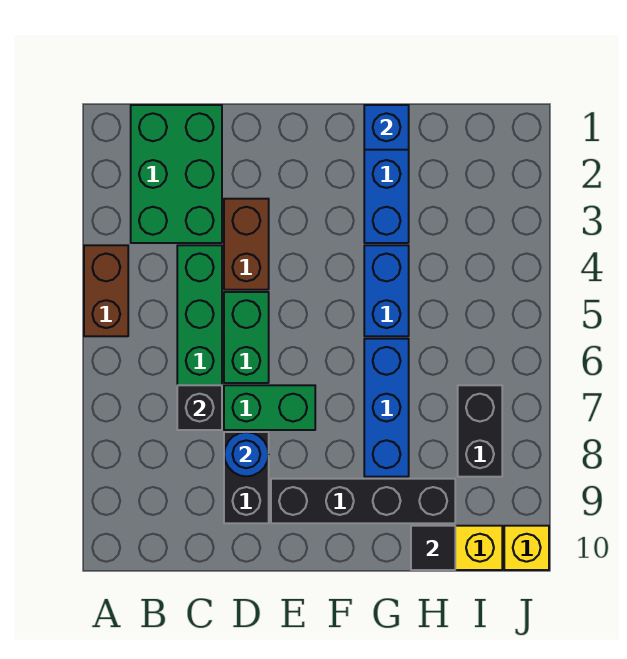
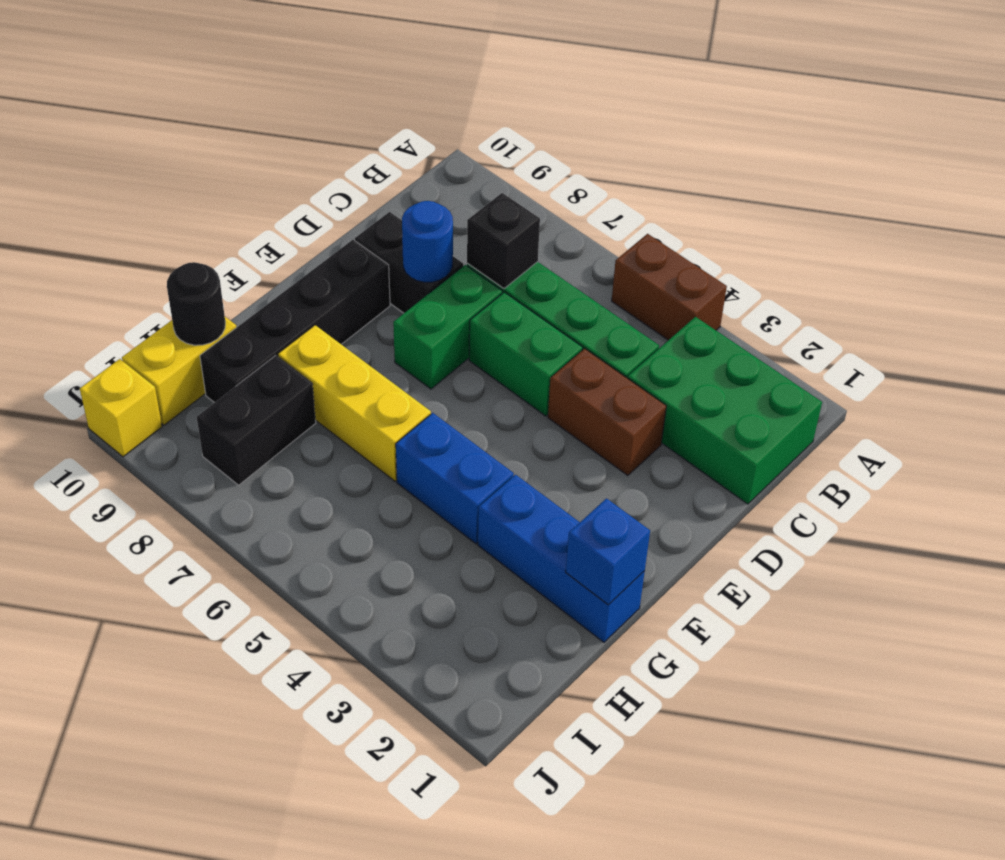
blue brick G6:G8 level 1 -> yellow brick G6:G8 level 1
black tile H10 level 2 -> black round brick H10 level 2
black brick I7:I8 level 1 -> black brick H8:I8 level 1

